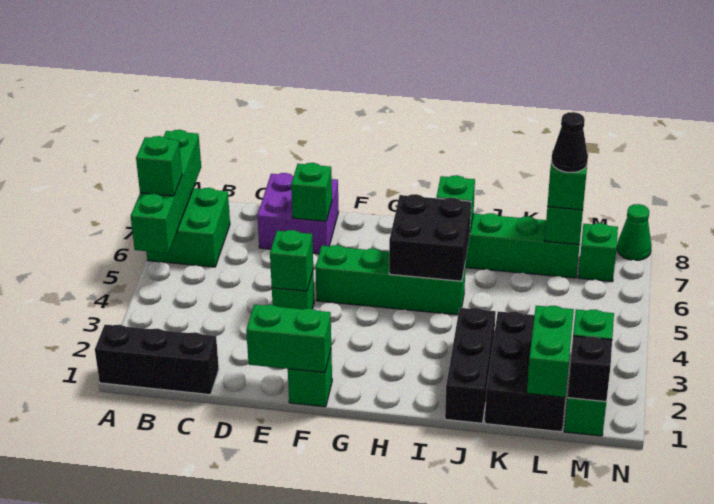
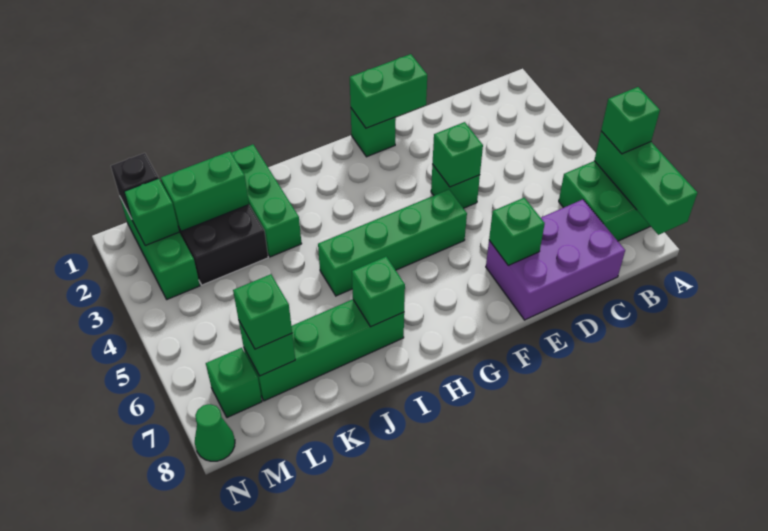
black brick A1:C1 level 1 -> none
green brick A5:A8 level 2 -> green brick A6:A8 level 2
purple brick D7:E8 level 1 -> purple brick C7:E8 level 1
black brick H5:I6 level 2 -> none
black brick J1:J3 level 1 -> green brick J1:J3 level 1
green brick L1:L2 level 2 -> green brick K2:L2 level 2
black cone L7 level 4 -> none

